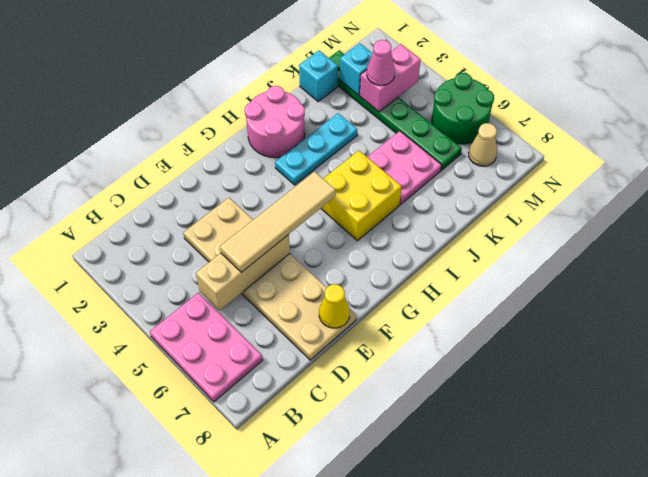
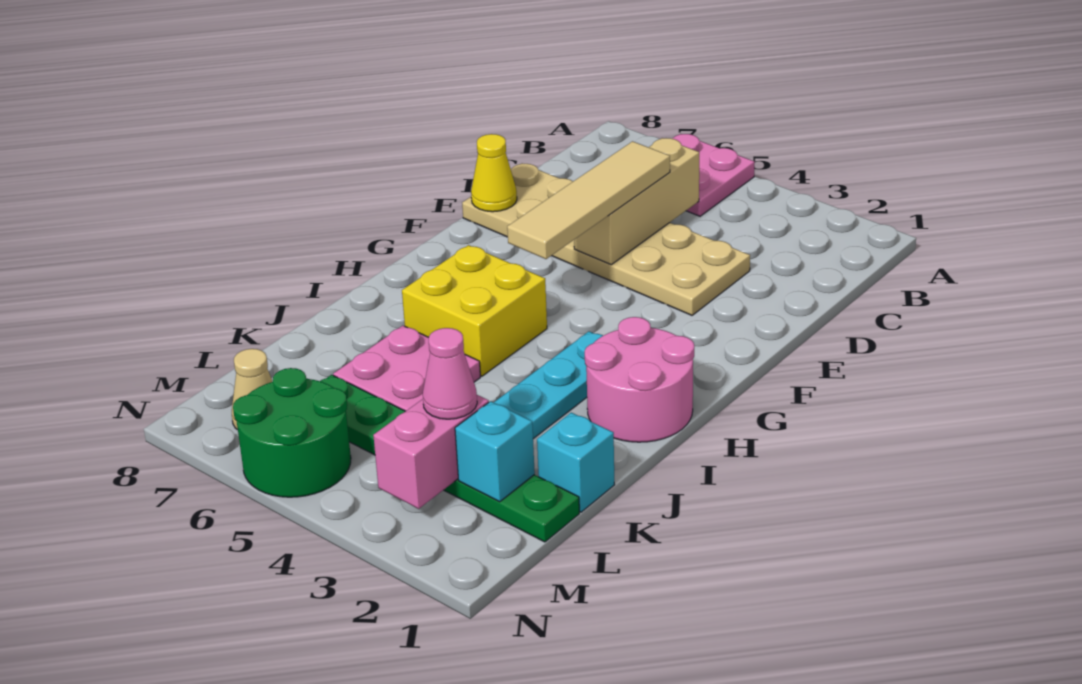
pink plate A5:B7 level 1 -> pink plate A5:B6 level 1

